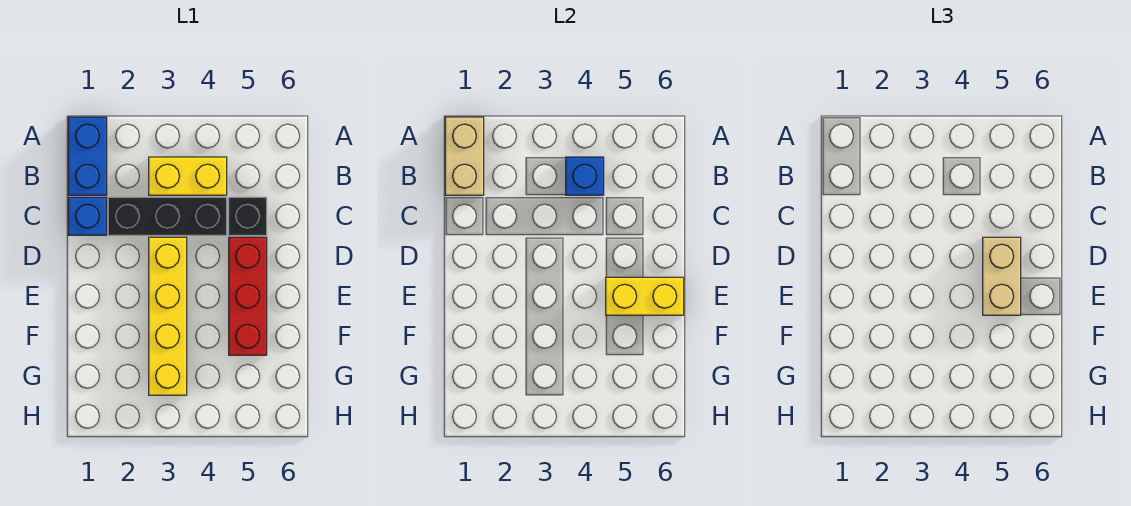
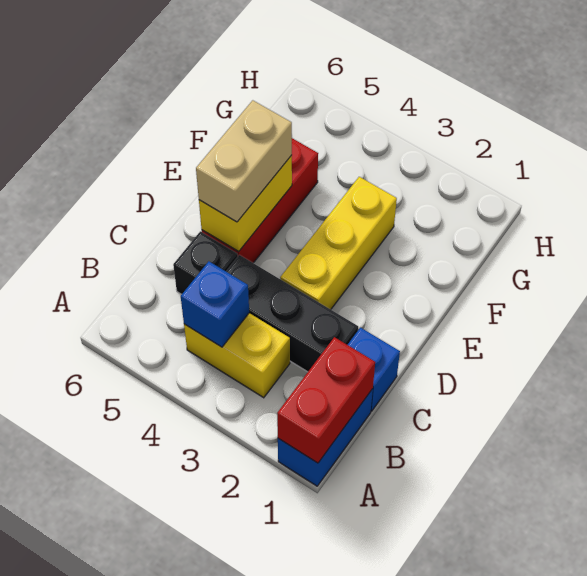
tan brick A1:B1 level 2 -> red brick A1:B1 level 2
yellow brick D3:G3 level 1 -> yellow brick D3:F3 level 1
yellow brick E5:E6 level 2 -> yellow brick D5:E5 level 2

